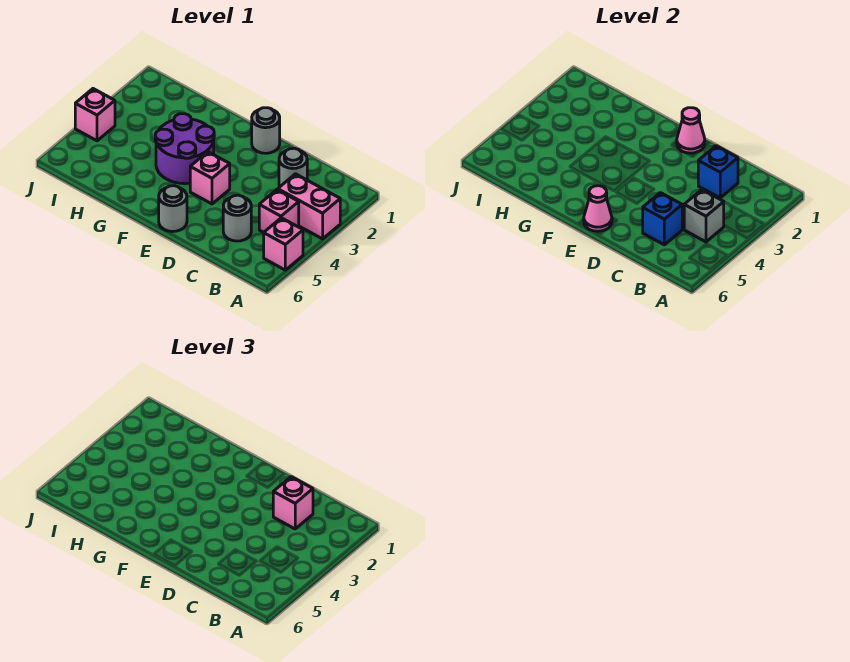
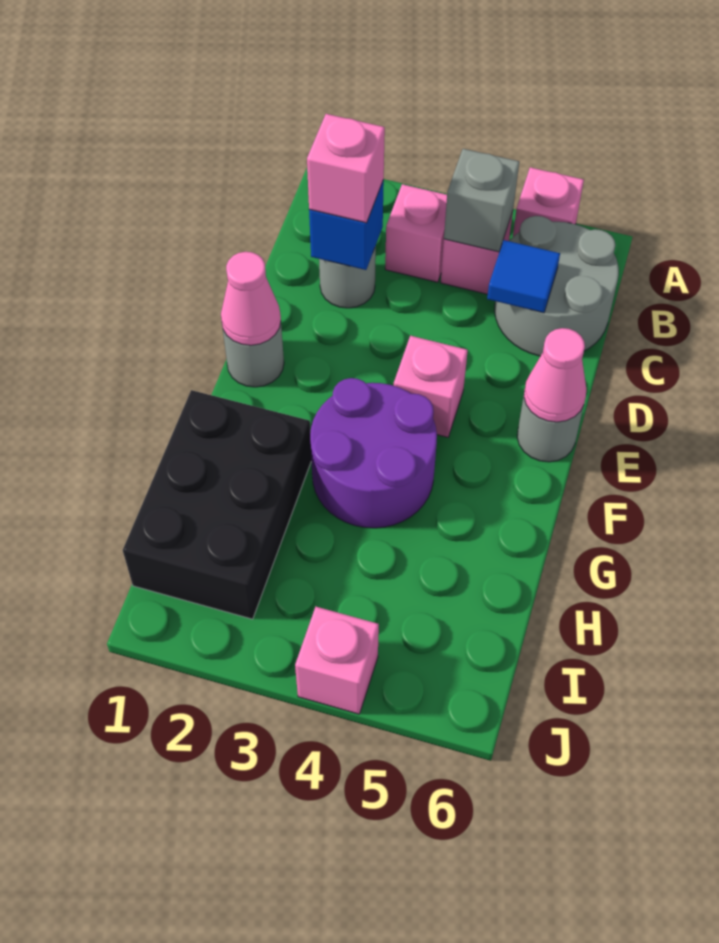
pink brick A3:B3 level 1 -> pink brick B3 level 1
grey round brick C5 level 1 -> grey round brick B5:C6 level 1
blue brick C5 level 2 -> blue tile C5 level 2
none -> black brick G1:I2 level 1

